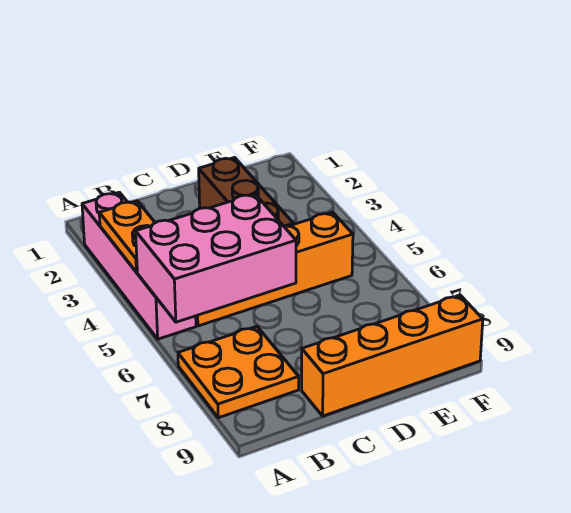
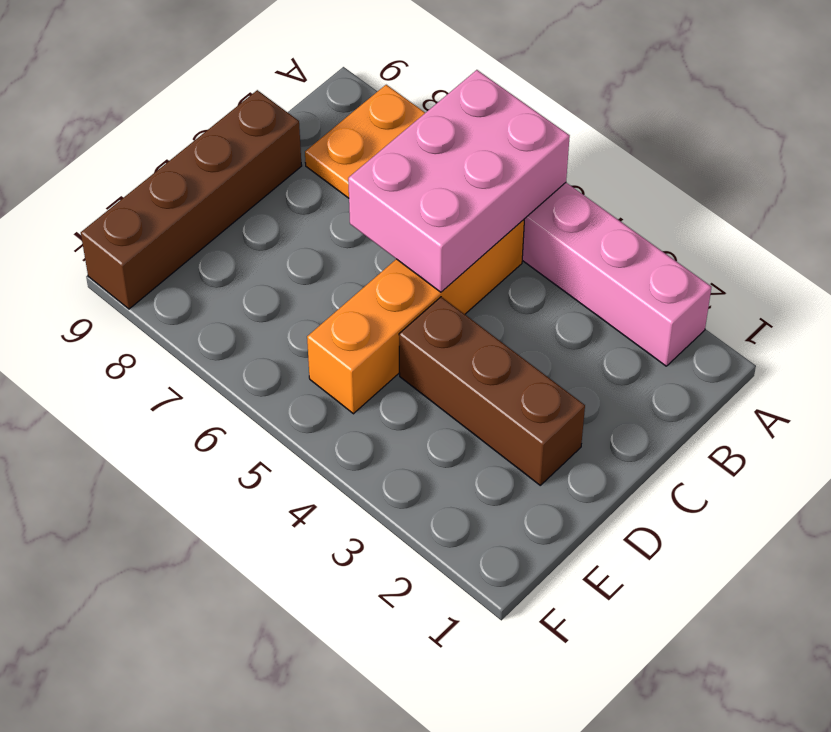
orange plate A3:A4 level 2 -> none
orange brick C9:F9 level 1 -> brown brick C9:F9 level 1

